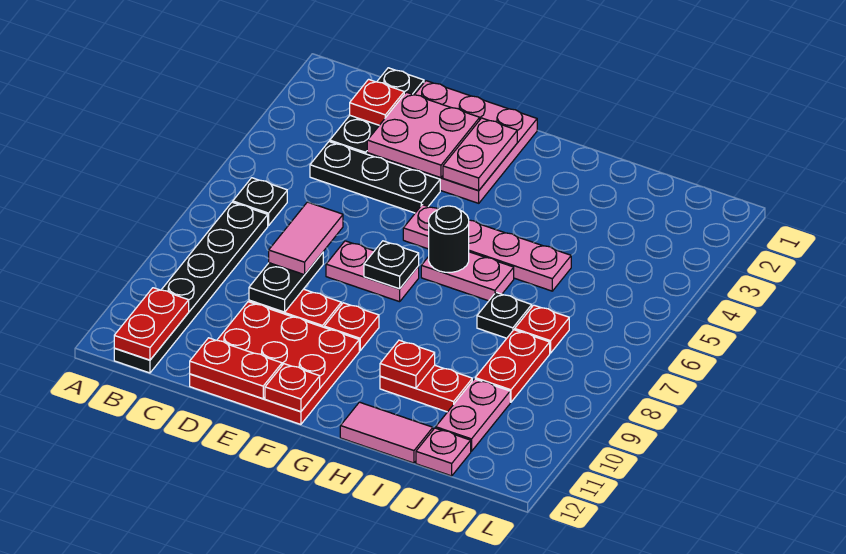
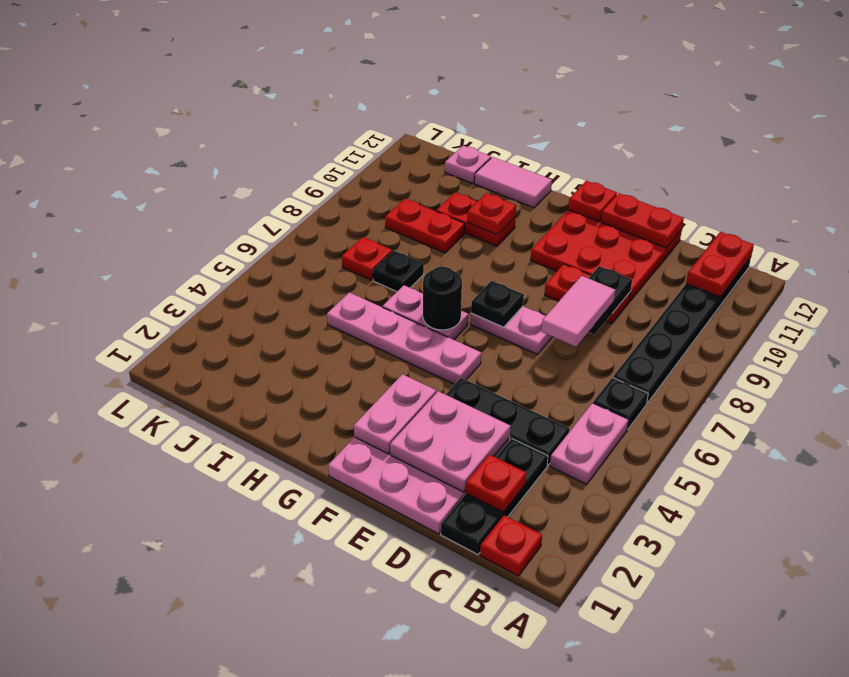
red plate F9 level 1 -> red plate B1 level 1
red plate J8:J9 level 1 -> red plate I9:J9 level 1
pink plate J10:J11 level 1 -> pink plate B4:B5 level 1

